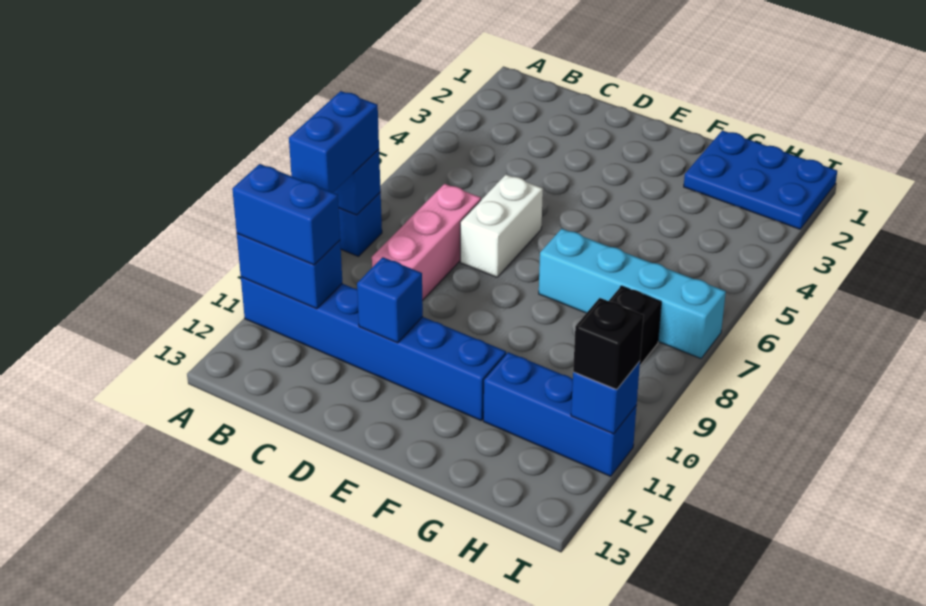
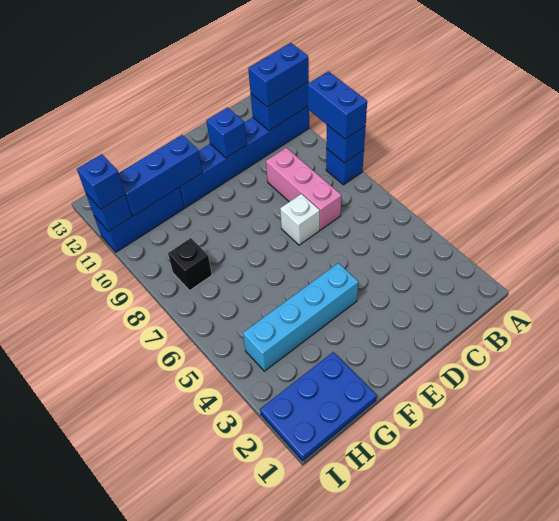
white brick D6:D7 level 1 -> white brick D7 level 1
cyan brick F7:I7 level 1 -> cyan brick E4:H4 level 1
none -> blue brick F11:H11 level 2
black brick I11 level 3 -> blue brick I11 level 3

